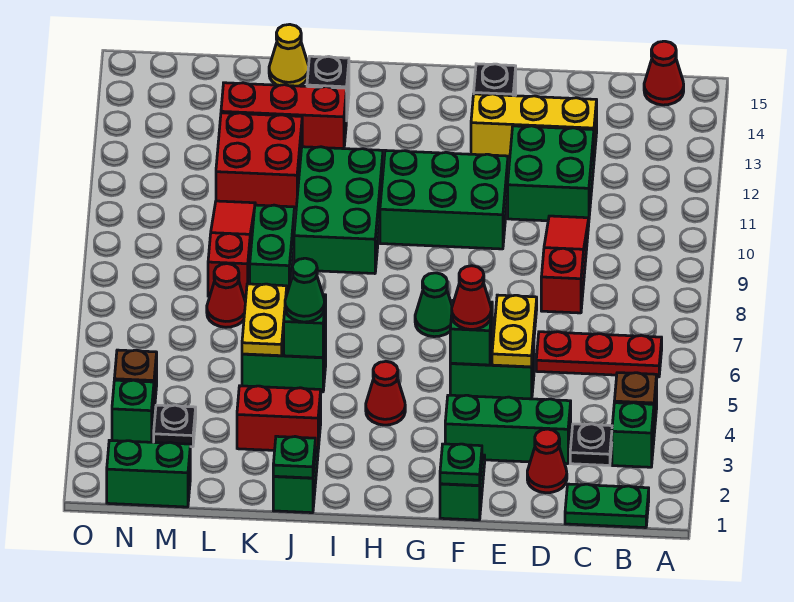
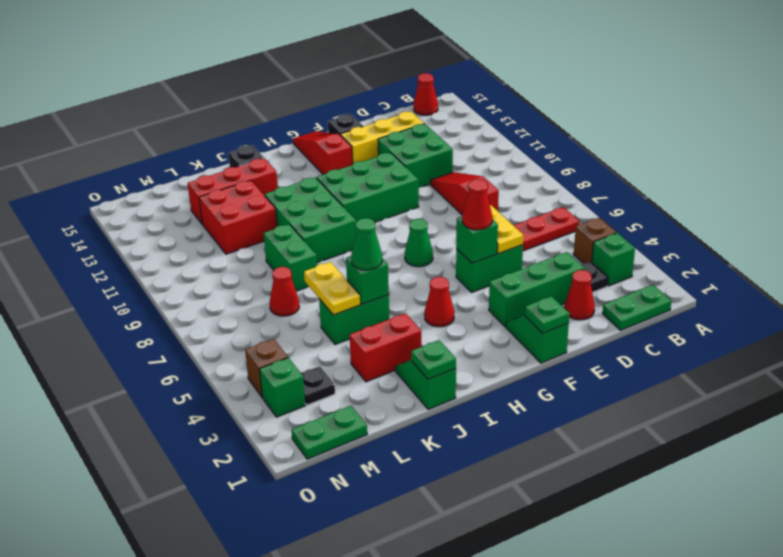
yellow cone K15 level 1 -> none
red slope L8:L10 level 1 top 8 -> red slope G13:G15 level 1 top 13
green brick M1:N1 level 1 -> green plate M1:N1 level 1

